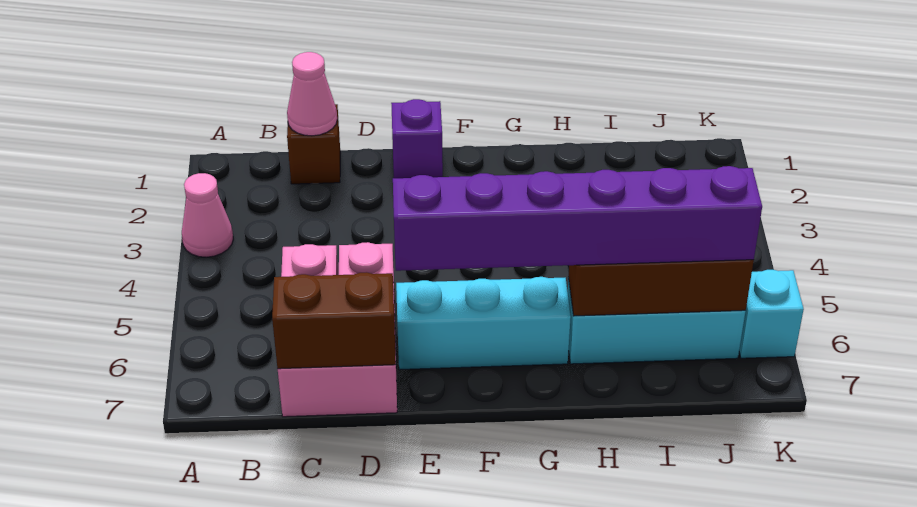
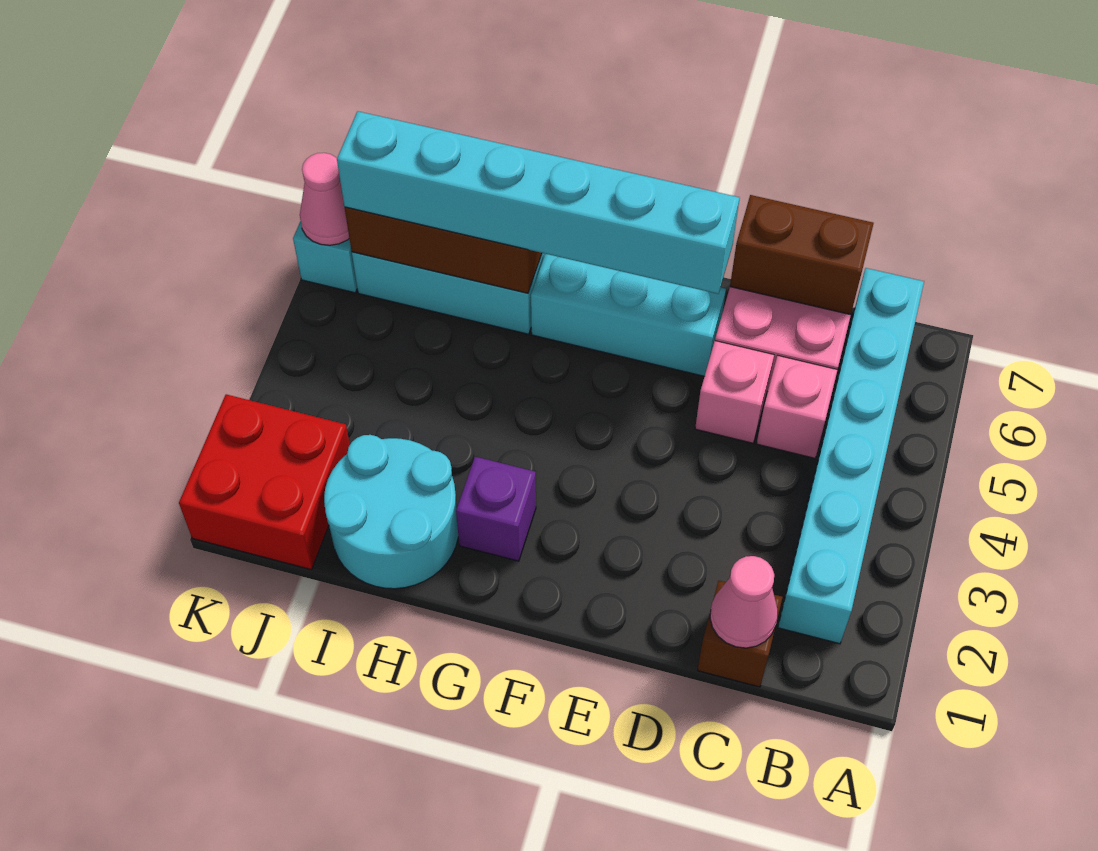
pink cone A3 level 1 -> pink cone K6 level 2
none -> cyan brick B2:B7 level 1
purple brick E1 level 1 -> purple brick G2 level 1
purple brick E6:J6 level 3 -> cyan brick E6:J6 level 3
none -> cyan round brick H1:I2 level 1
none -> red brick J1:K2 level 1

